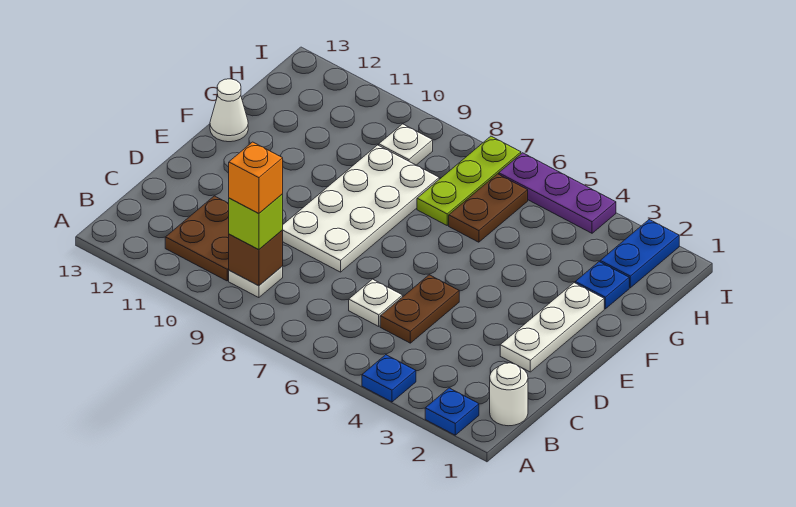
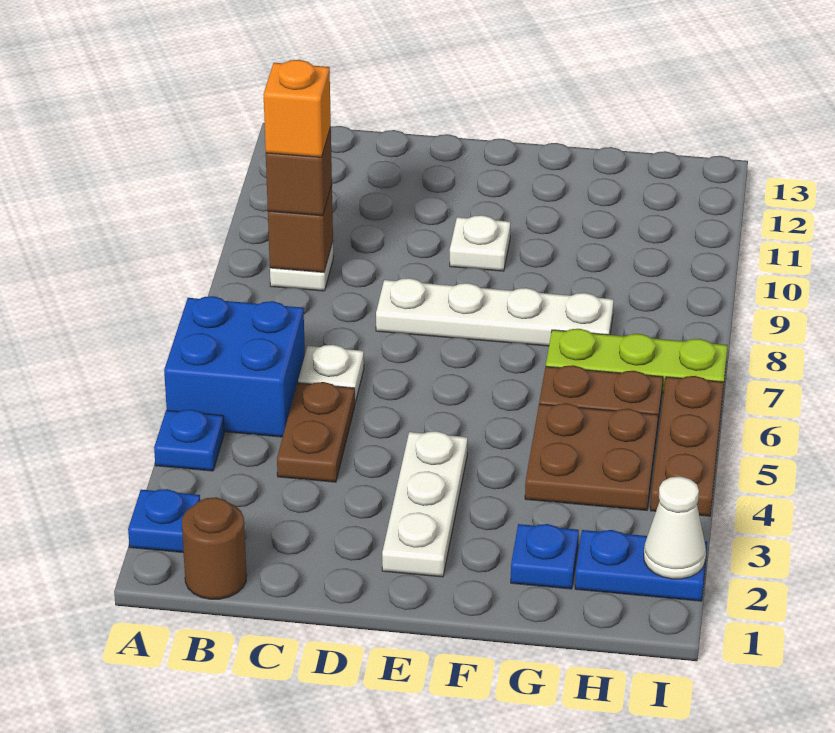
none -> blue brick A5:B6 level 1
white round brick B1 level 1 -> brown round brick B1 level 1
lime brick B9 level 3 -> brown brick B9 level 3
brown plate B10:C11 level 1 -> brown plate G4:H5 level 1
brown plate C5:D5 level 1 -> brown plate C4:C5 level 1
white plate D2:F2 level 1 -> white plate E2:E4 level 1
white plate D8:G9 level 1 -> white plate D8:G8 level 1
white cone F13 level 1 -> white cone I2 level 2
white plate H9 level 1 -> white plate E10 level 1
purple plate I4:I6 level 1 -> brown plate I4:I6 level 1

